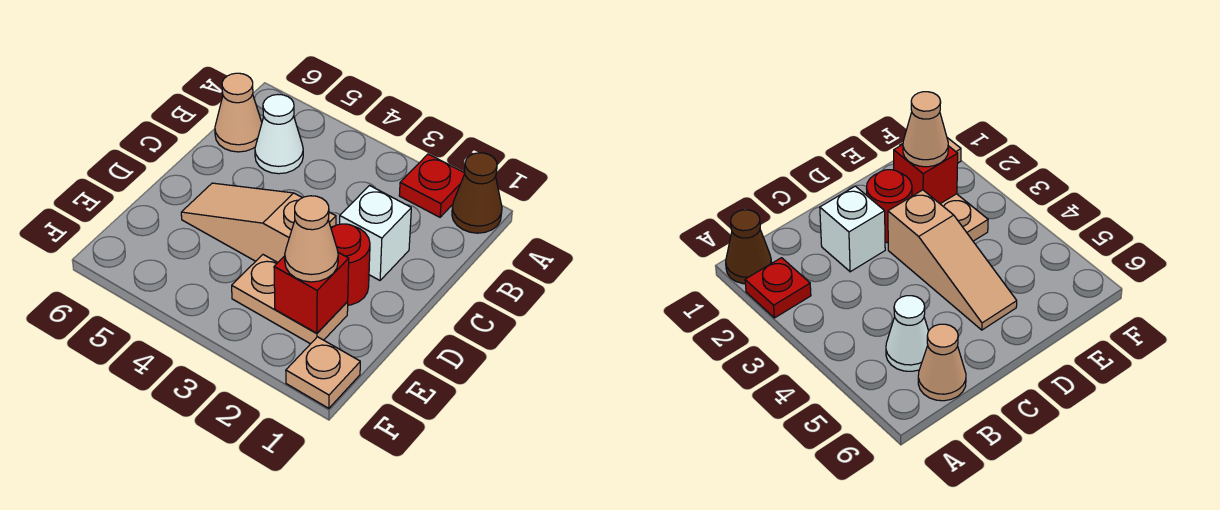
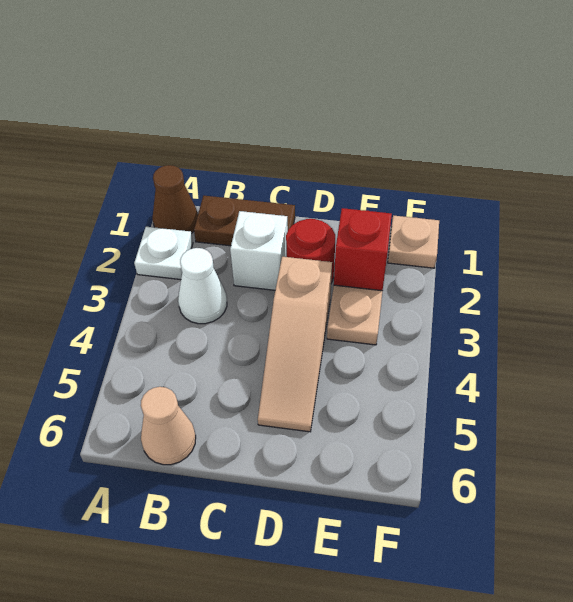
red plate A2 level 1 -> white plate A2 level 1
none -> brown plate B1:C1 level 1
white cone B5 level 1 -> white cone B3 level 1
tan cone E2 level 3 -> none

